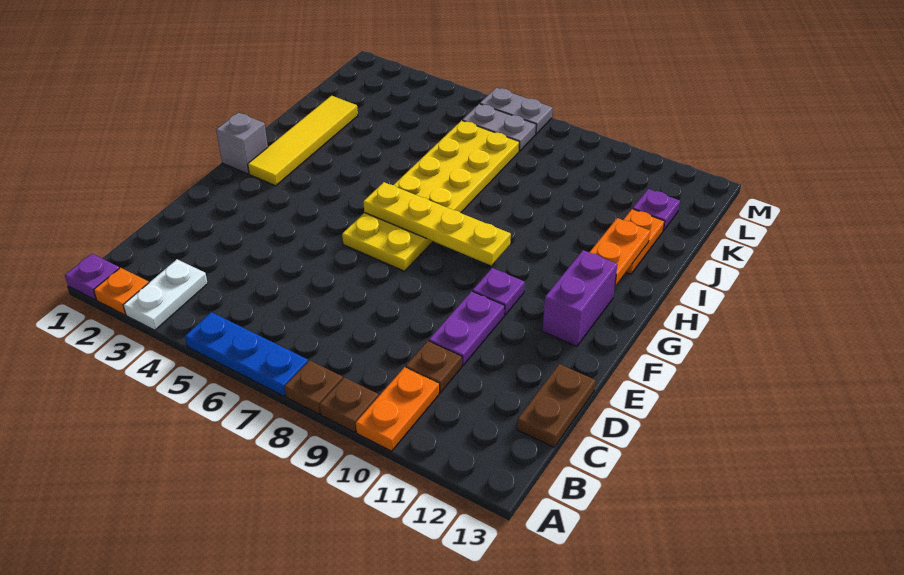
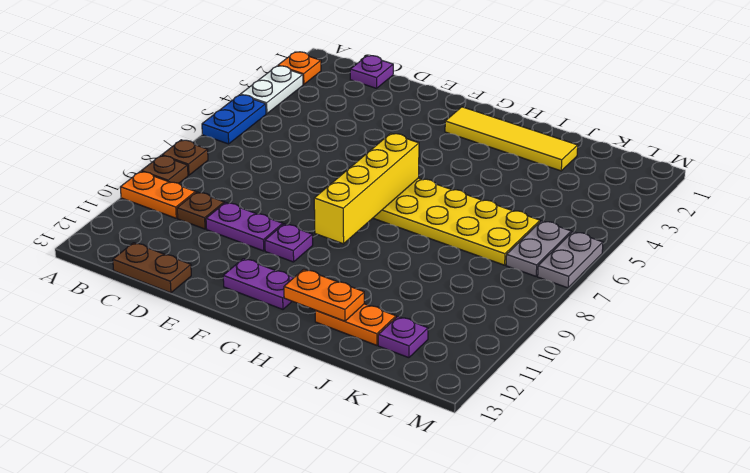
purple plate A1 level 1 -> purple plate C1 level 1
white plate A3:B3 level 1 -> white plate A3:A4 level 1
blue plate A5:A7 level 1 -> blue plate A5:A6 level 1
purple brick F12:G12 level 1 -> purple plate F12:G12 level 1
grey brick G1 level 1 -> none
yellow plate G6:G9 level 2 -> yellow brick G6:G9 level 2

